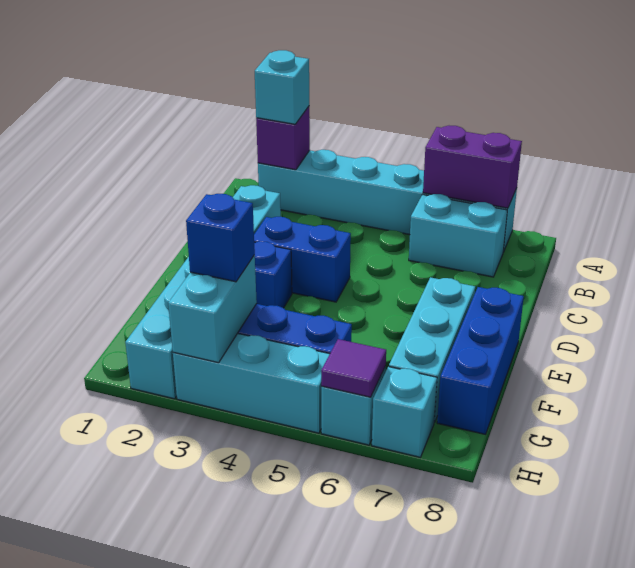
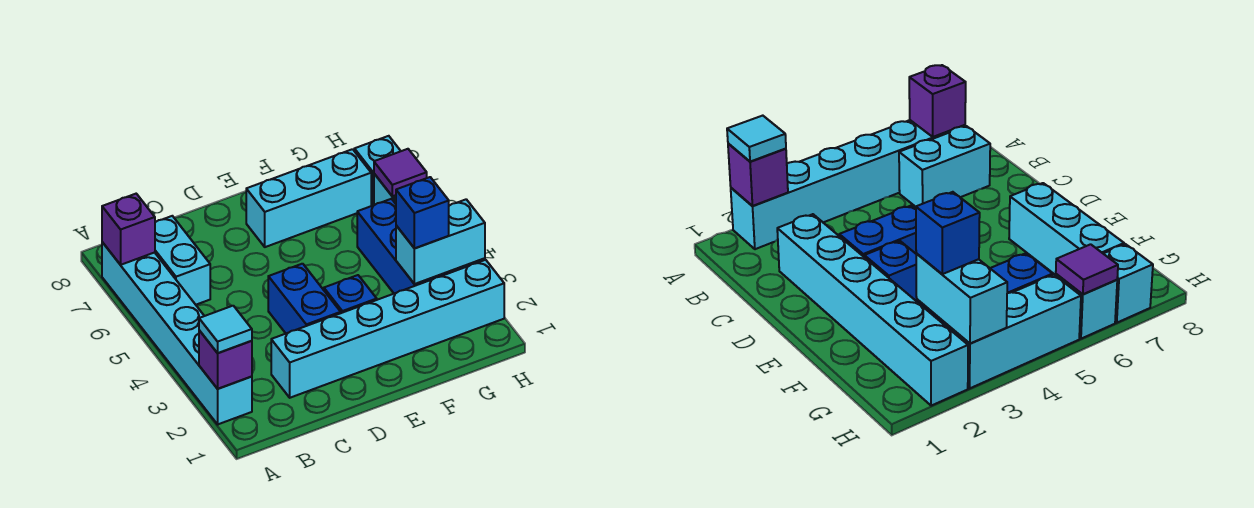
cyan brick A2 level 3 -> cyan tile A2 level 3
purple brick A6:A7 level 2 -> purple brick A7 level 2
blue brick E8:G8 level 1 -> none

